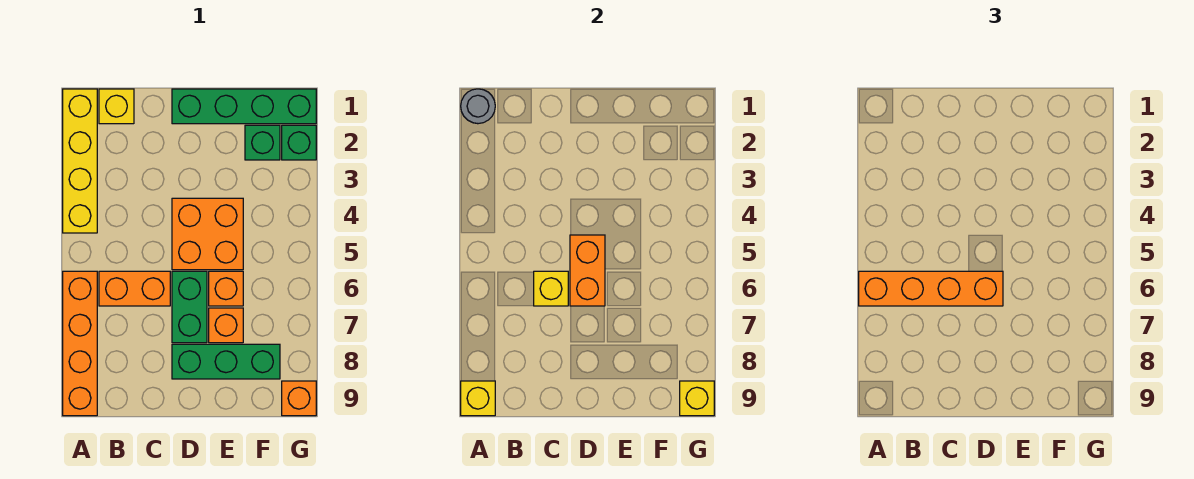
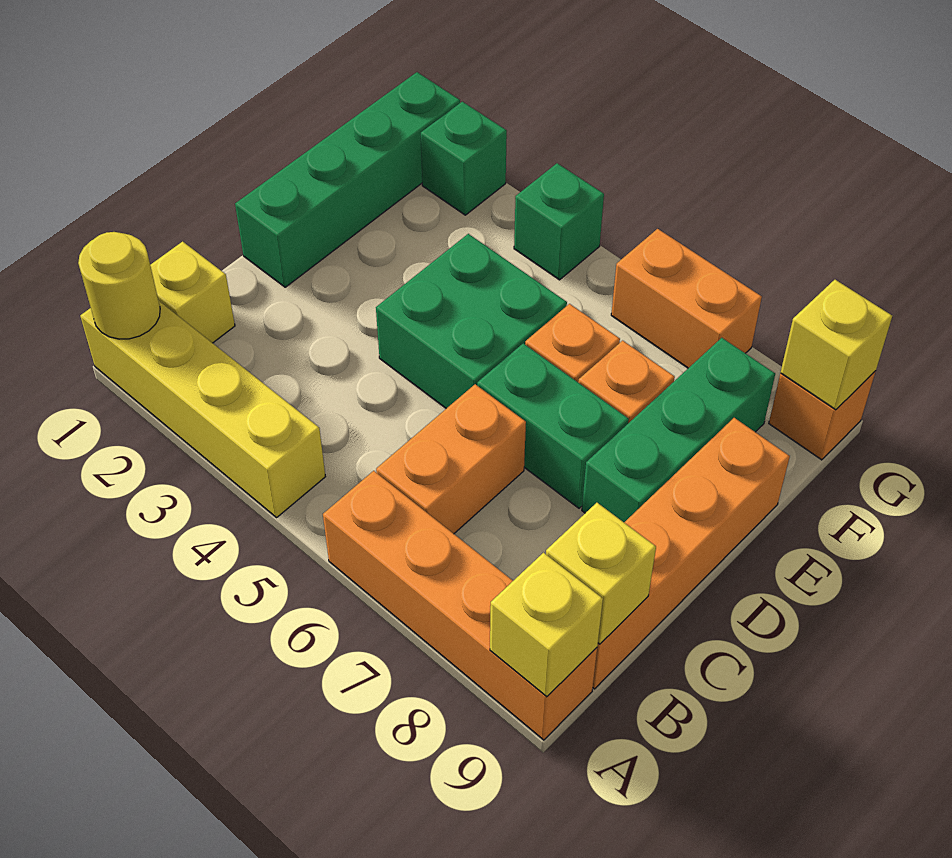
grey round brick A1 level 2 -> yellow round brick A1 level 2
orange brick A6:D6 level 3 -> orange brick B9:E9 level 1
yellow brick C6 level 2 -> yellow brick B9 level 2
orange brick D4:E5 level 1 -> green brick D4:E5 level 1
orange brick D5:D6 level 2 -> orange brick G6:G7 level 1
green brick F2 level 1 -> green brick G4 level 1

